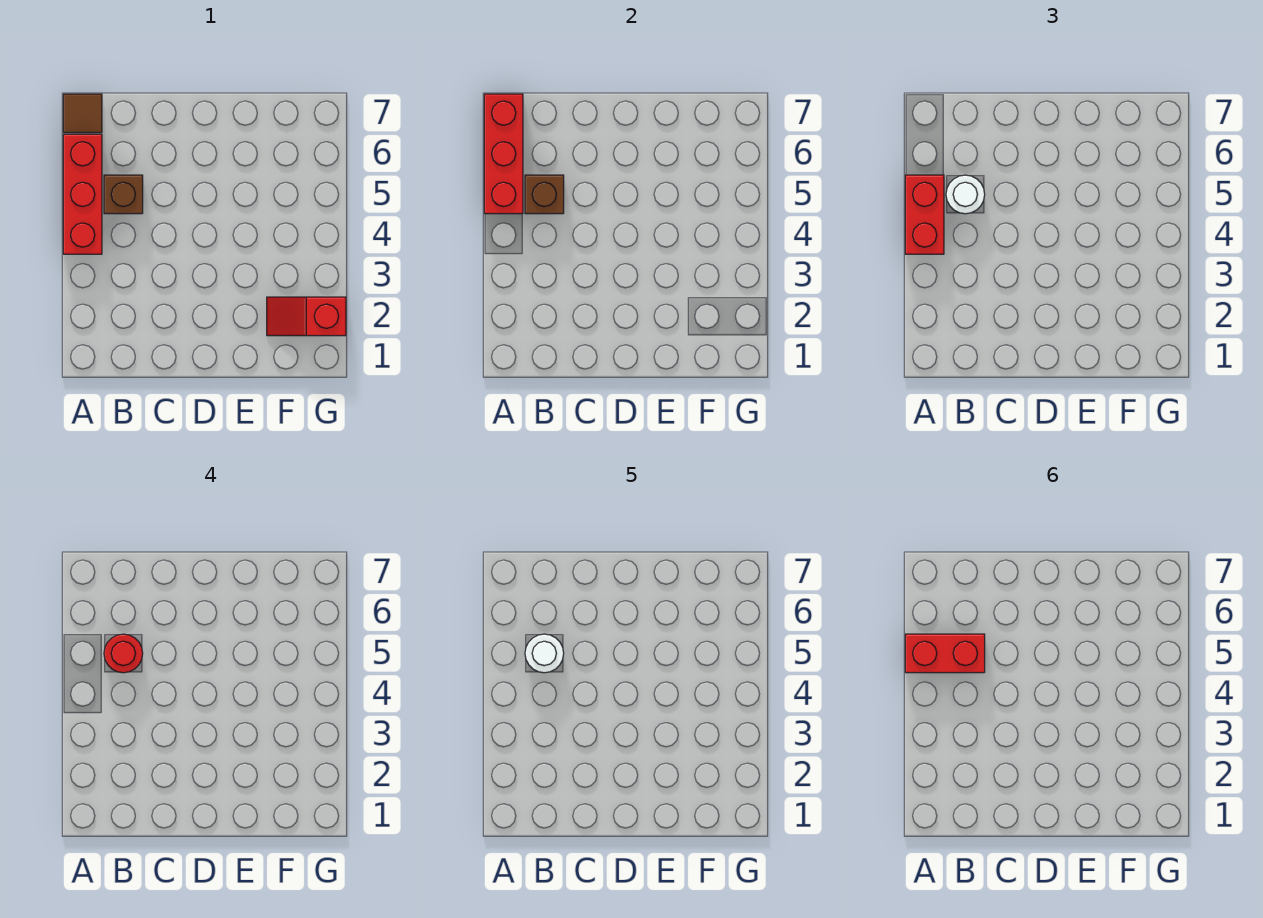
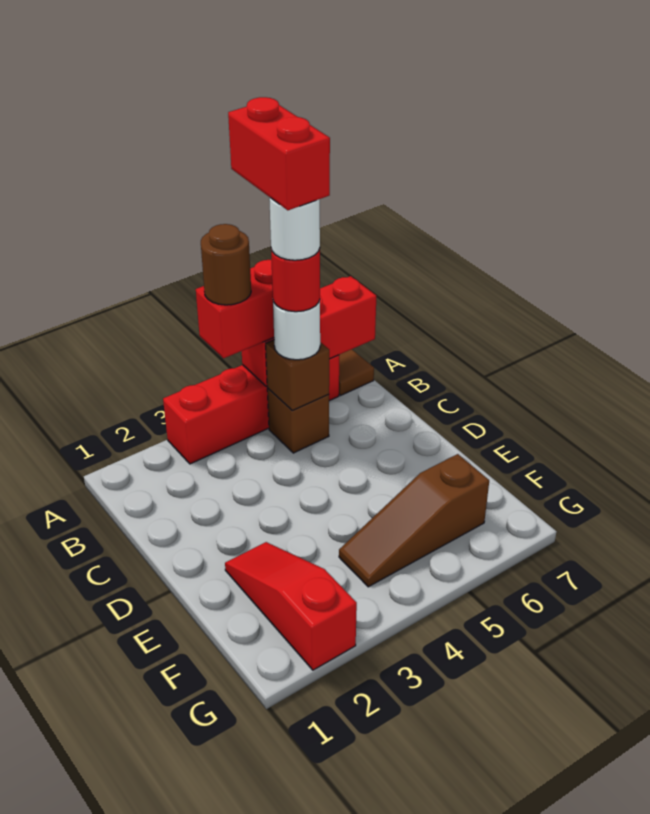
red brick A4:A6 level 1 -> red brick A3:A6 level 1
none -> brown round brick A4 level 4
red slope F2:G2 level 1 top G -> red slope E2:G2 level 1 top G
none -> brown slope F4:F6 level 1 top 6

